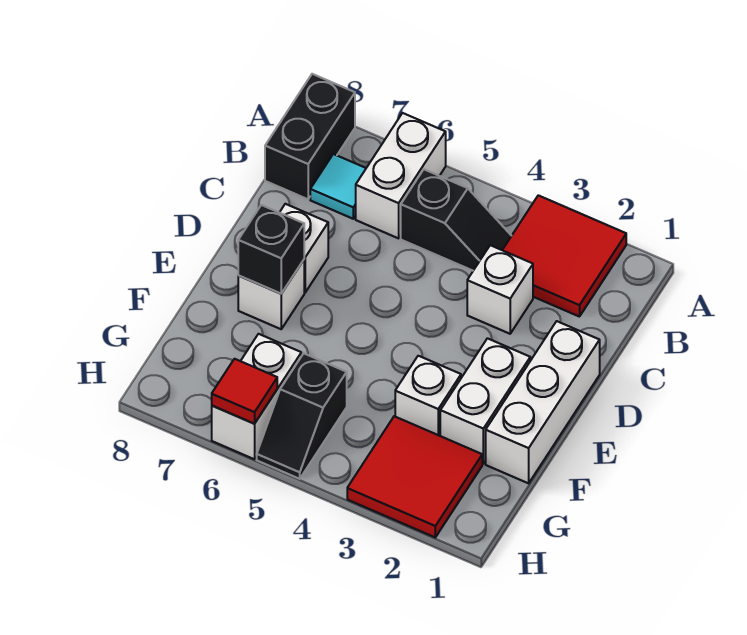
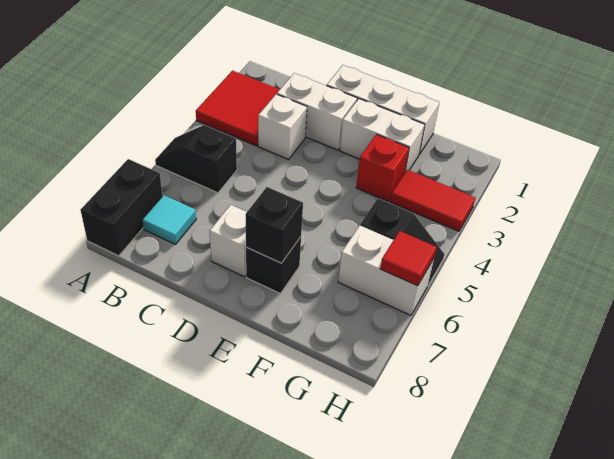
white brick A6:B6 level 1 -> white brick C2:D2 level 1
black brick A8:B8 level 1 -> black brick A7:A8 level 1
black slope B4:B5 level 1 top 5 -> black slope A5:B5 level 1 top B
white brick E7 level 1 -> black brick E7 level 1
white brick F3 level 1 -> red brick F3 level 1
red tile G2:H3 level 1 -> red tile G3:H3 level 1

